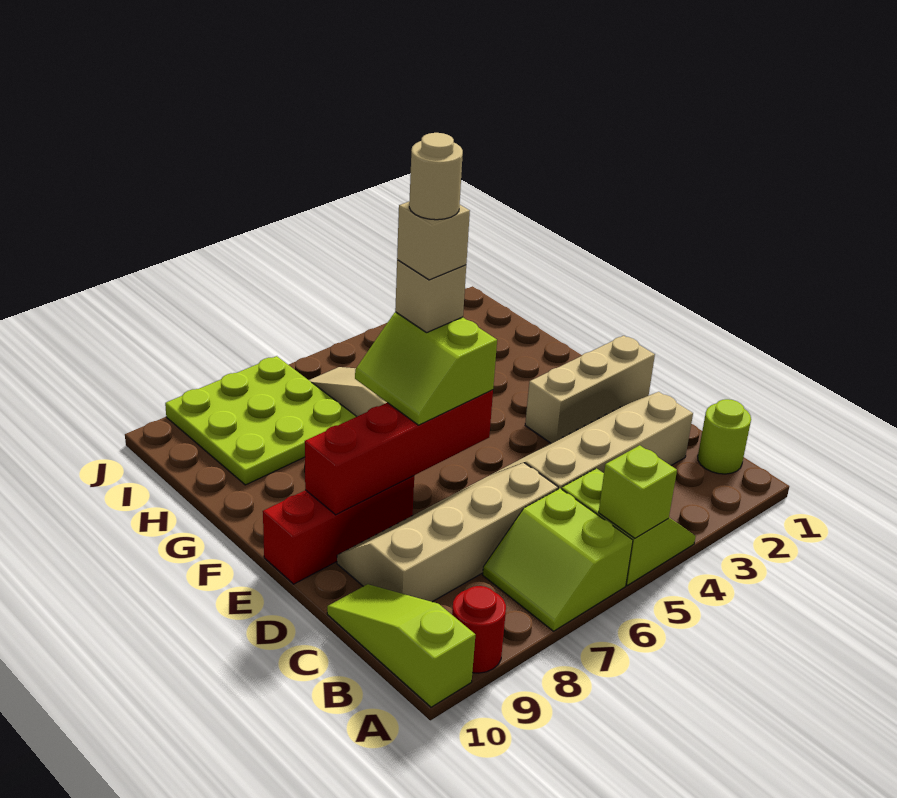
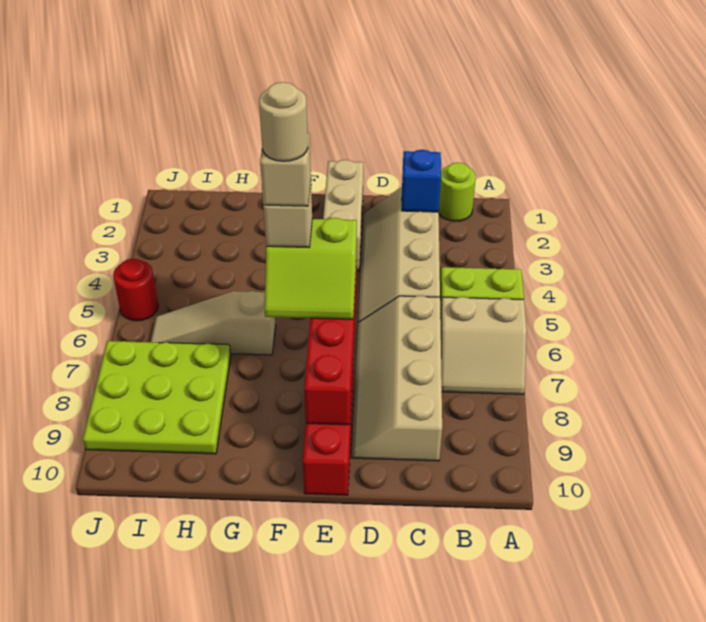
lime brick A5 level 2 -> none
lime slope A6:B7 level 1 top 6 -> tan slope A6:B7 level 1 top 6
red round brick A9 level 1 -> red round brick J5 level 1
lime slope A10:C10 level 1 top A -> none
none -> blue brick C2 level 2

